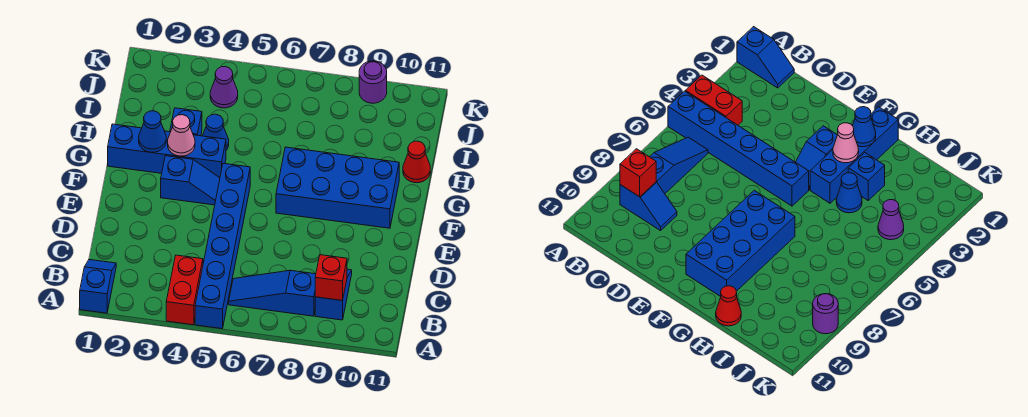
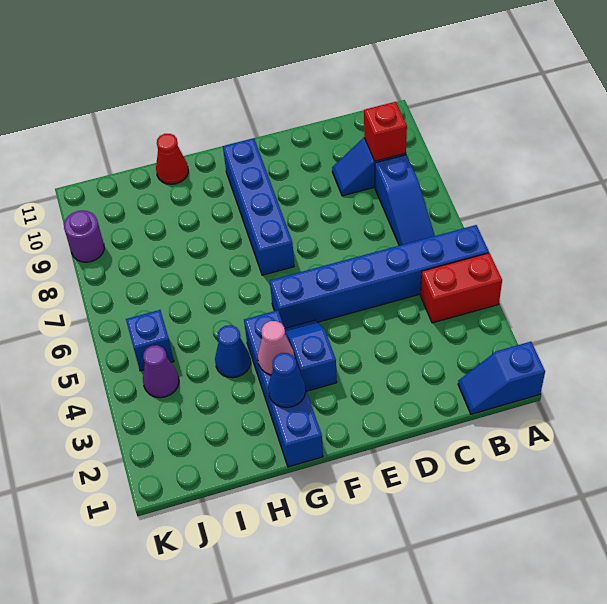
blue brick F7:G10 level 1 -> blue brick F7:F10 level 1
blue brick H3 level 1 -> blue brick J5 level 1

